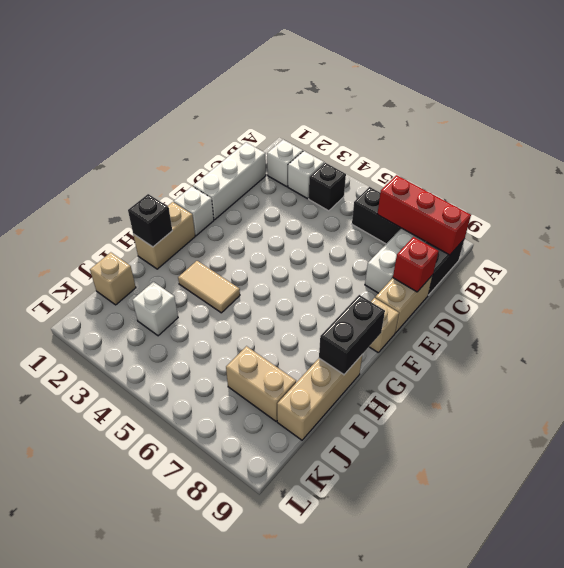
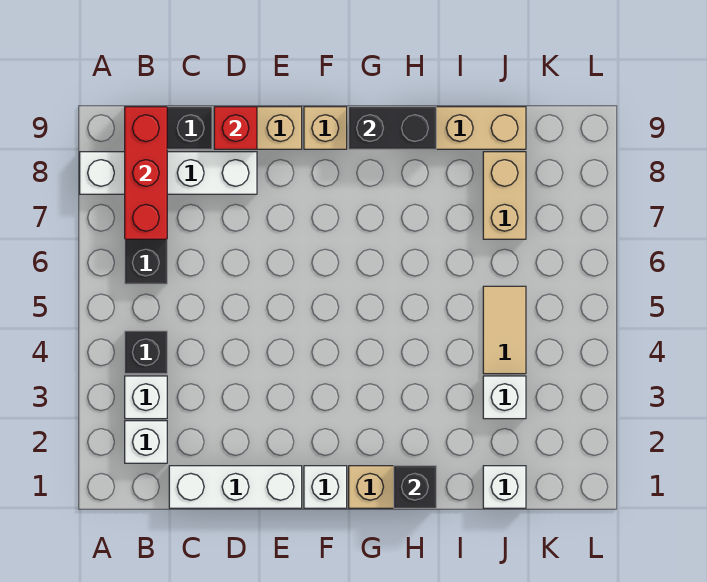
tan tile H3:H4 level 1 -> tan tile J4:J5 level 1
tan brick J1 level 1 -> white brick J1 level 1

